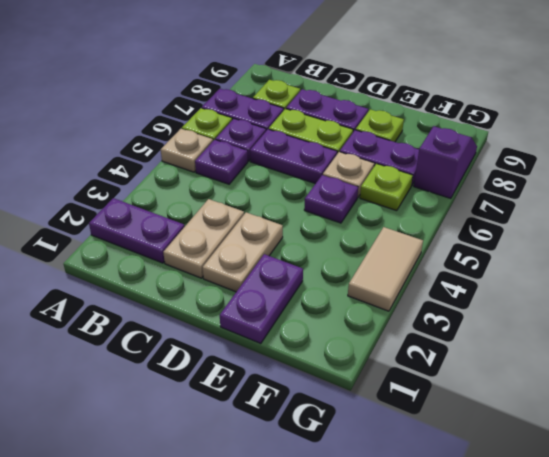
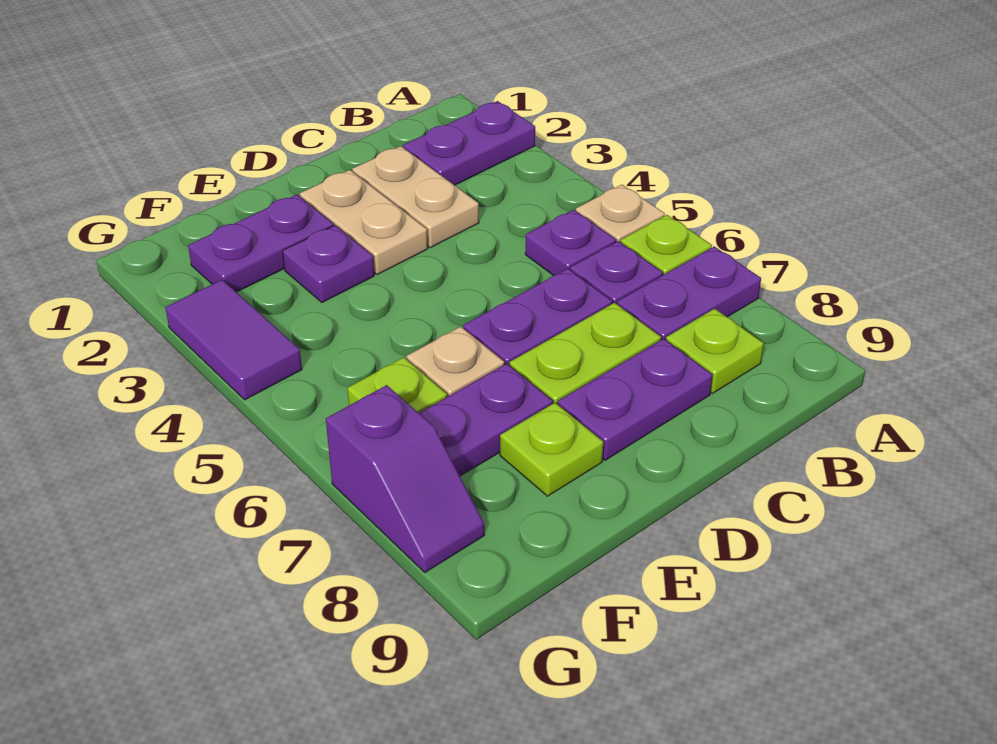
purple plate E1:E2 level 1 -> purple plate E2:F2 level 1
purple plate E5 level 1 -> purple plate E3 level 1
tan tile G3:G4 level 1 -> purple tile G3:G4 level 1

